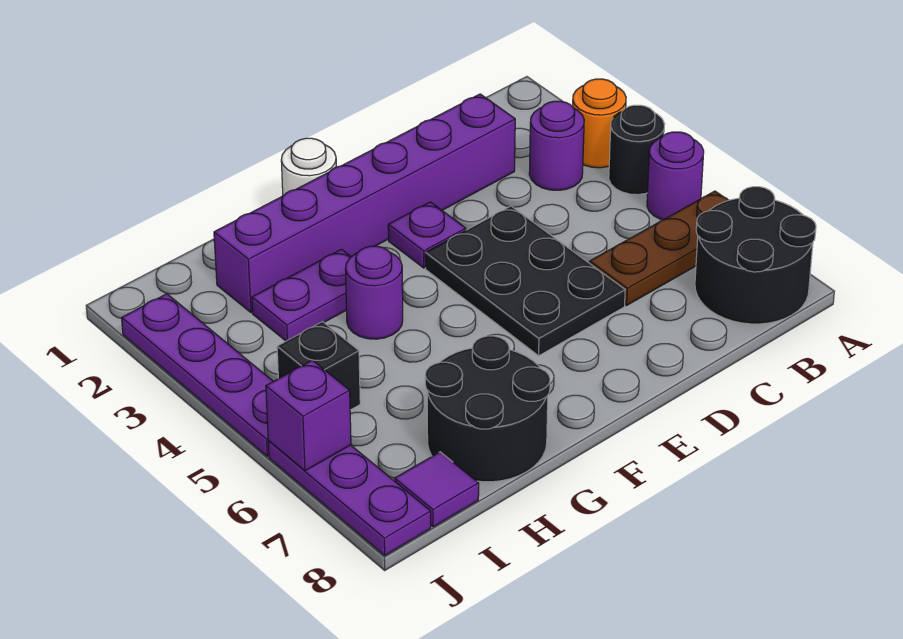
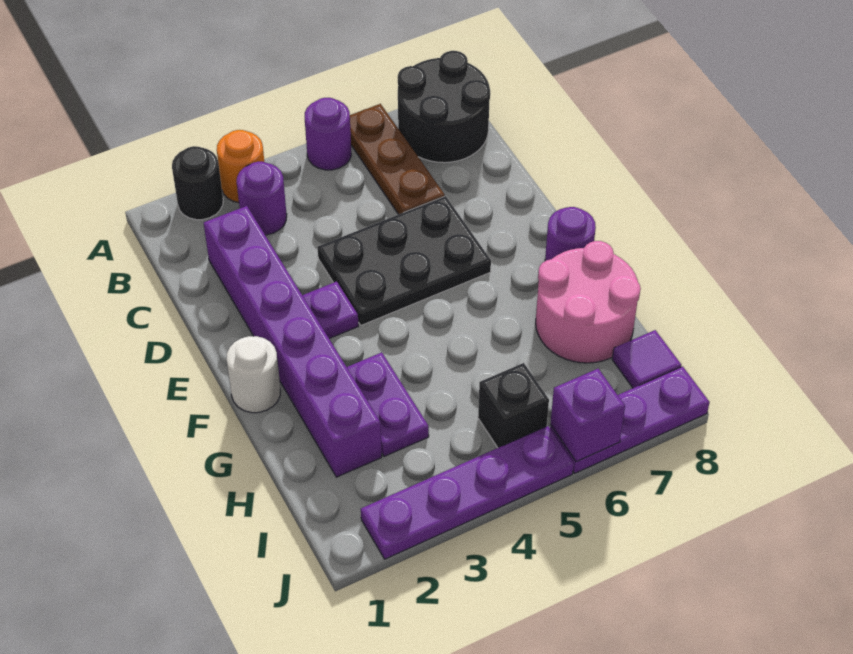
black round brick A4 level 1 -> black round brick A2 level 1
purple round brick G4 level 1 -> purple round brick F8 level 1
black round brick G7:H8 level 1 -> pink round brick G7:H8 level 1

